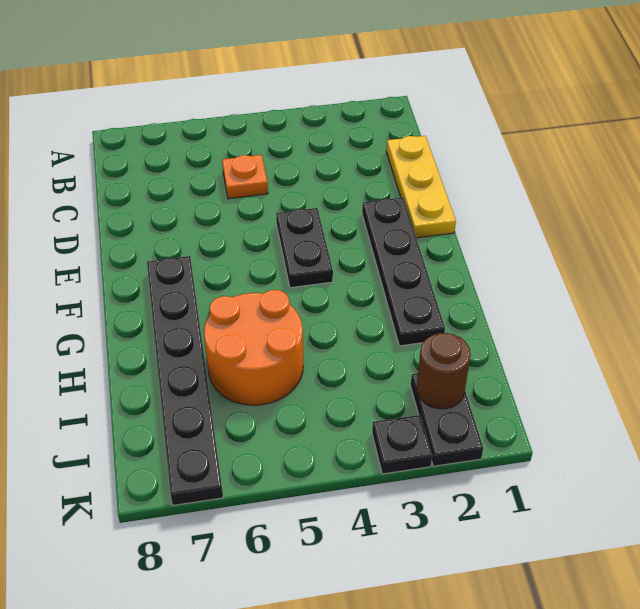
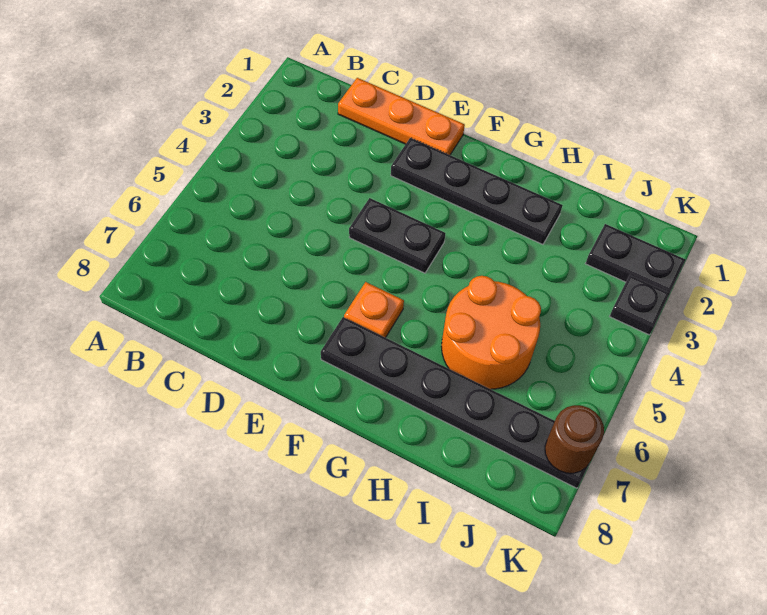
yellow plate C1:E1 level 1 -> orange plate C1:E1 level 1
orange plate C5 level 1 -> orange plate F6 level 1
brown round brick J2 level 2 -> brown round brick K7 level 2

